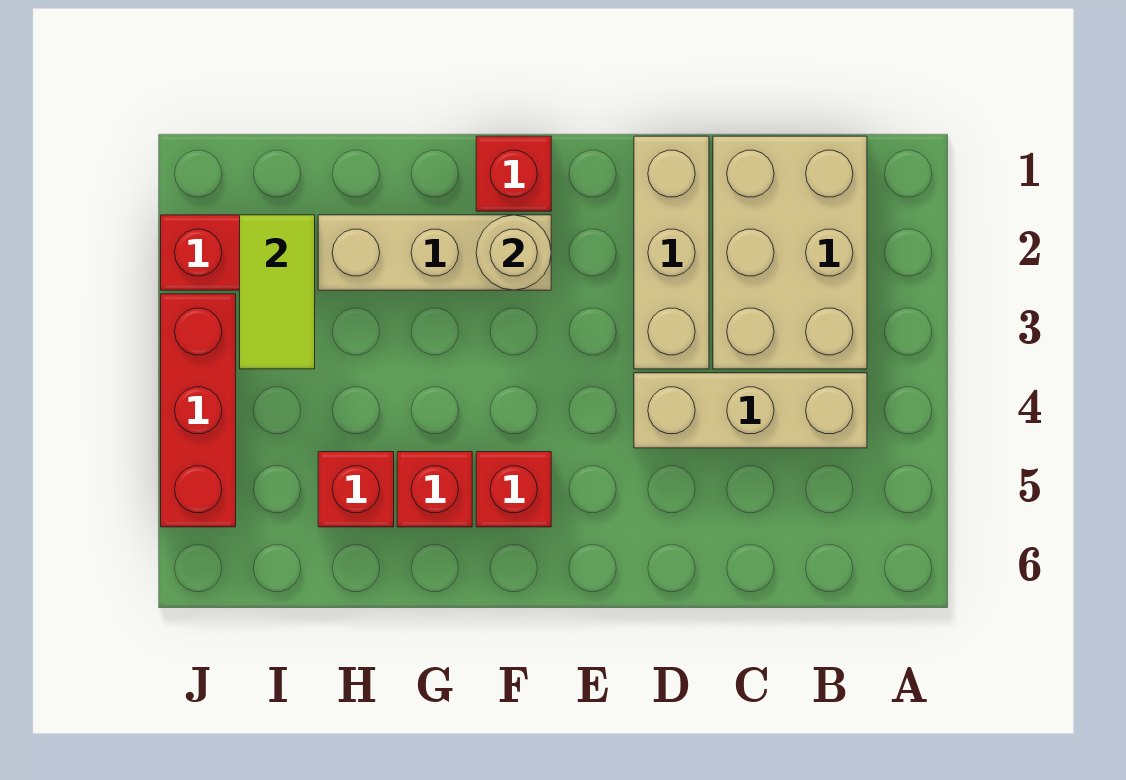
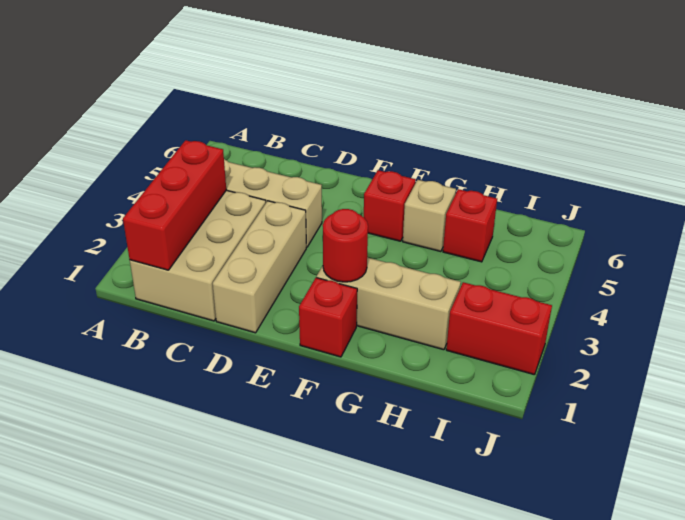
tan round brick F2 level 2 -> red round brick F2 level 2
red brick G5 level 1 -> tan brick G5 level 1
lime tile I2:I3 level 2 -> none
red brick J3:J5 level 1 -> red brick B1:B3 level 2

